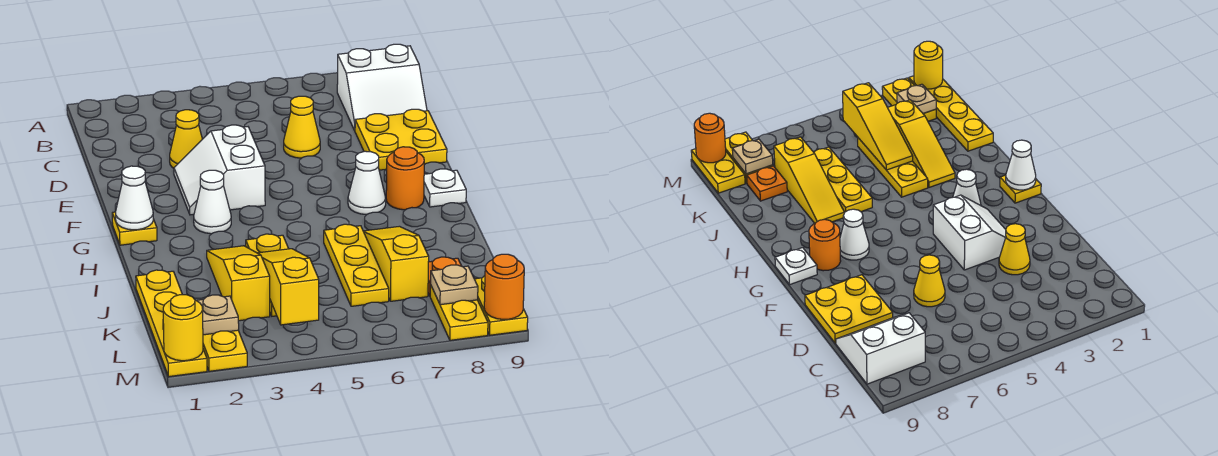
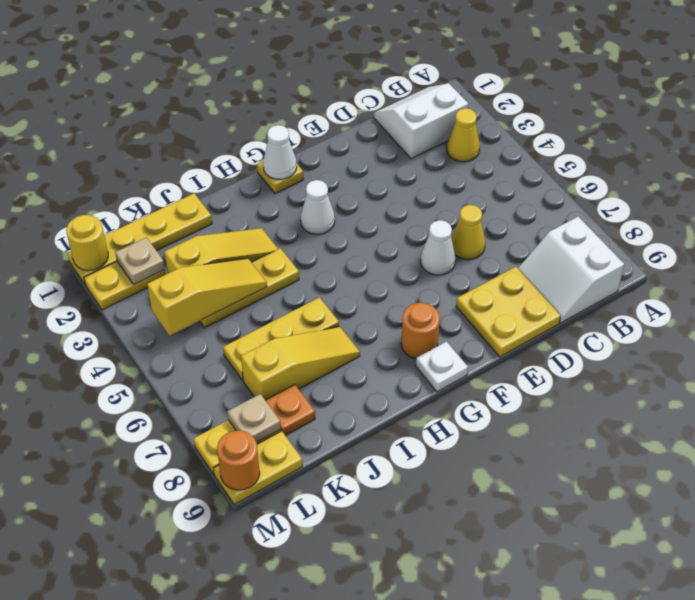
yellow cone D3 level 1 -> yellow cone B3 level 1
white slope E3:F4 level 1 top 4 -> white slope B1:C2 level 1 top 2
white cone G7 level 1 -> white cone E6 level 1

